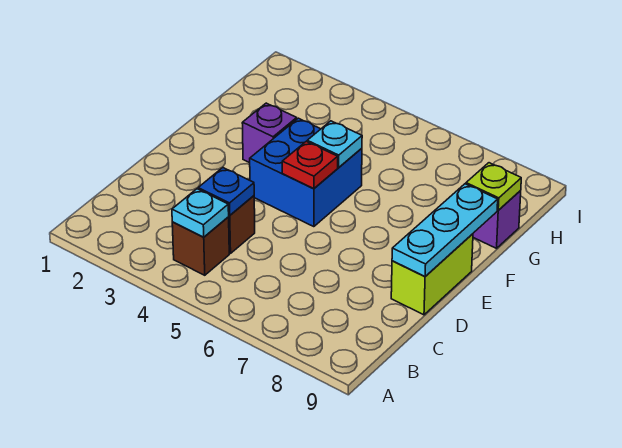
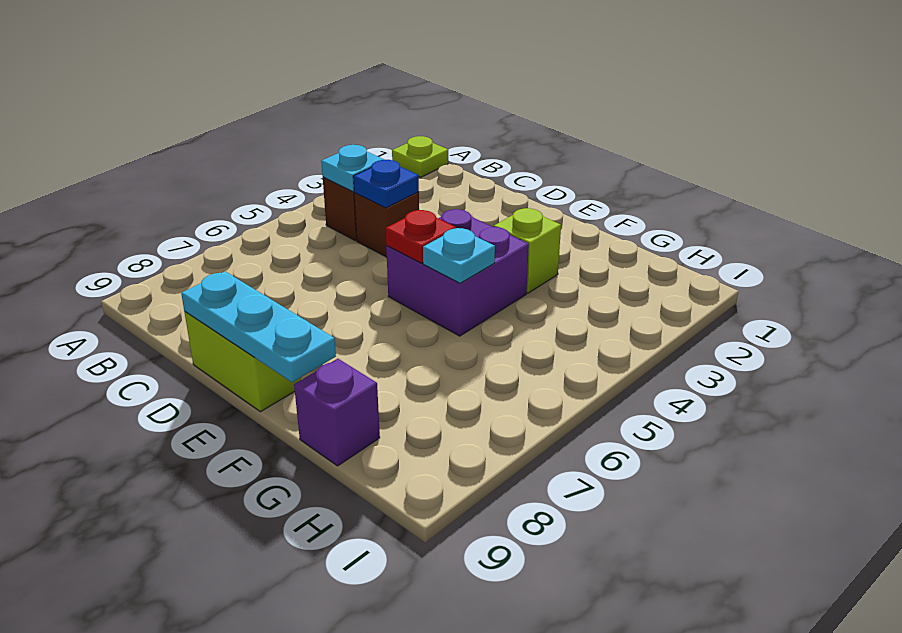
blue brick E4:F5 level 1 -> purple brick E4:F5 level 1
purple brick F3 level 1 -> lime brick F3 level 1
lime plate G9 level 2 -> lime plate A1 level 1

